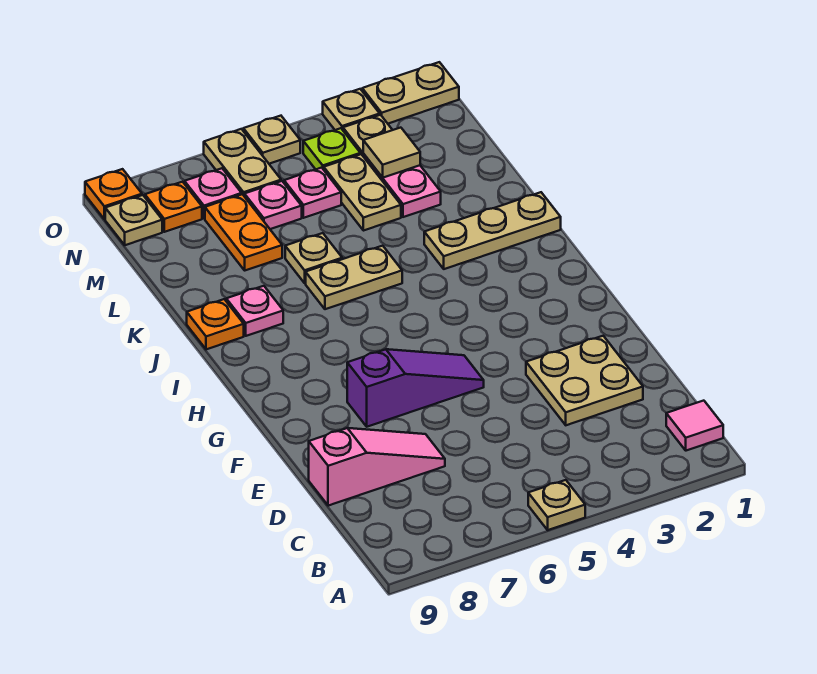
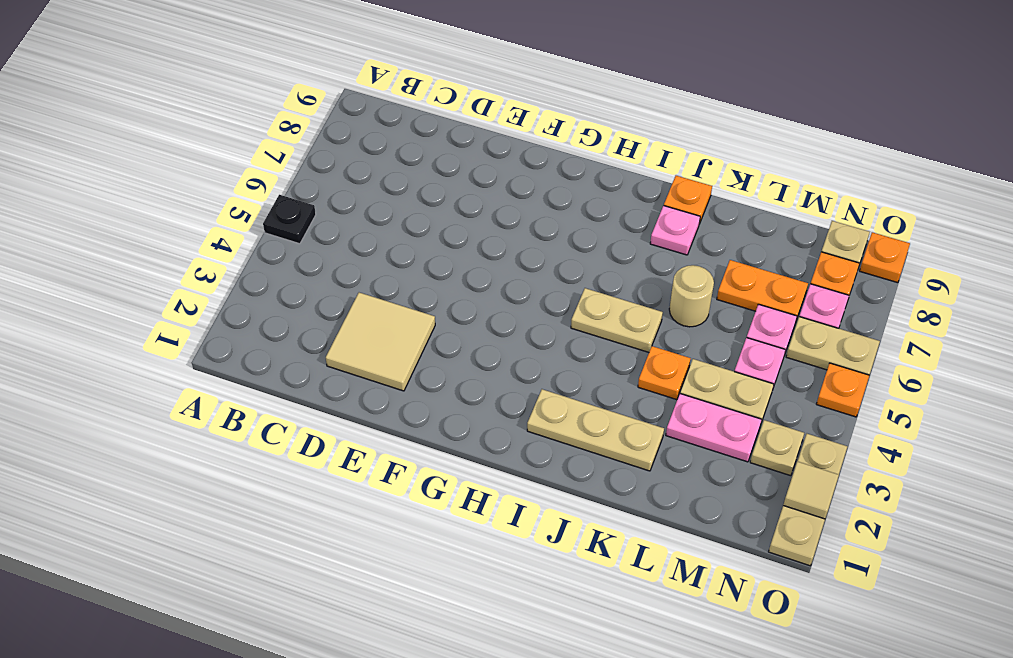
tan plate A5 level 1 -> black plate A5 level 1
pink tile B1 level 1 -> none
tan plate D2:E3 level 1 -> tan tile D2:E3 level 1
pink slope D7:D9 level 1 top 9 -> none
purple slope F5:F7 level 1 top 7 -> none
tan plate J1:J3 level 1 -> tan plate I2:K2 level 1
tan plate J5:J6 level 1 -> tan plate I5:J5 level 1
none -> orange plate K4 level 1
tan plate K6 level 1 -> tan round brick K6 level 1
tan tile M3 level 2 -> tan tile O2 level 2
lime plate N4 level 1 -> none
tan plate O5 level 1 -> orange plate O5 level 1

